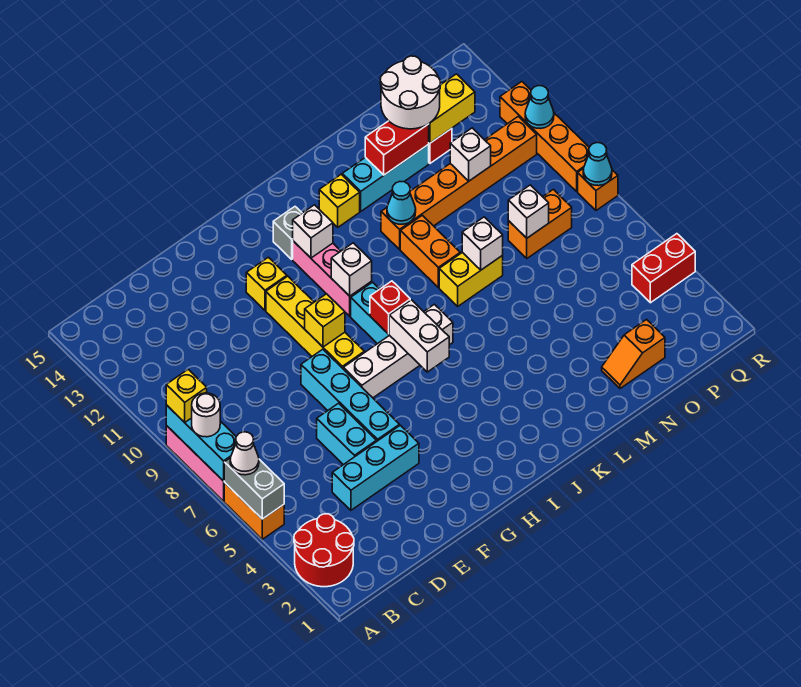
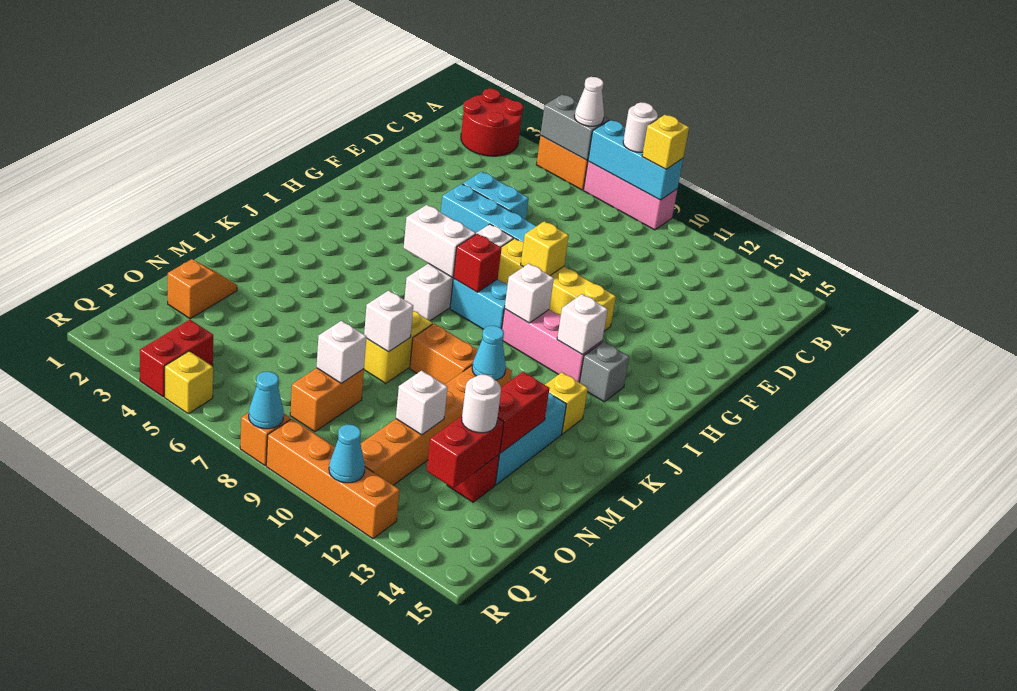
cyan brick D4:F4 level 1 -> none
yellow brick G12 level 1 -> yellow brick R5 level 1
white round brick N13:O14 level 3 -> white round brick O13 level 3
yellow brick O13:P13 level 2 -> red brick O13:P13 level 2

